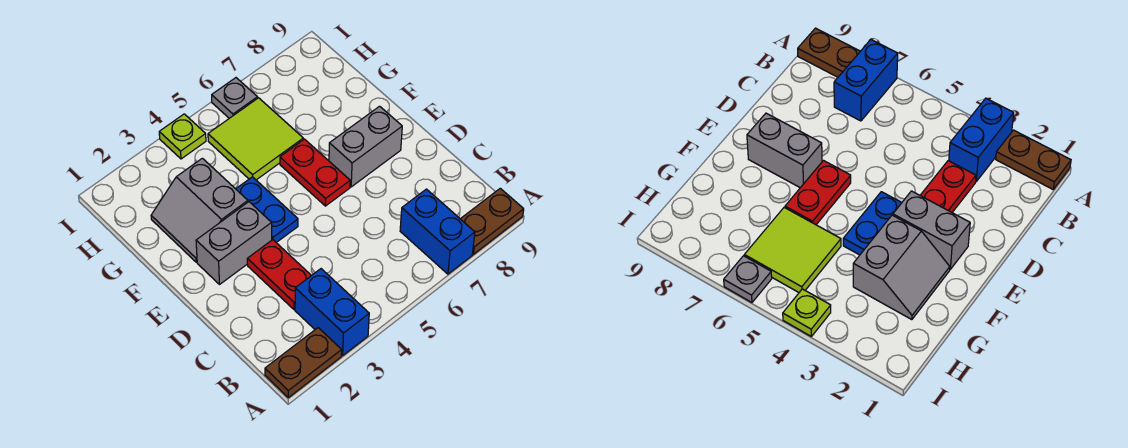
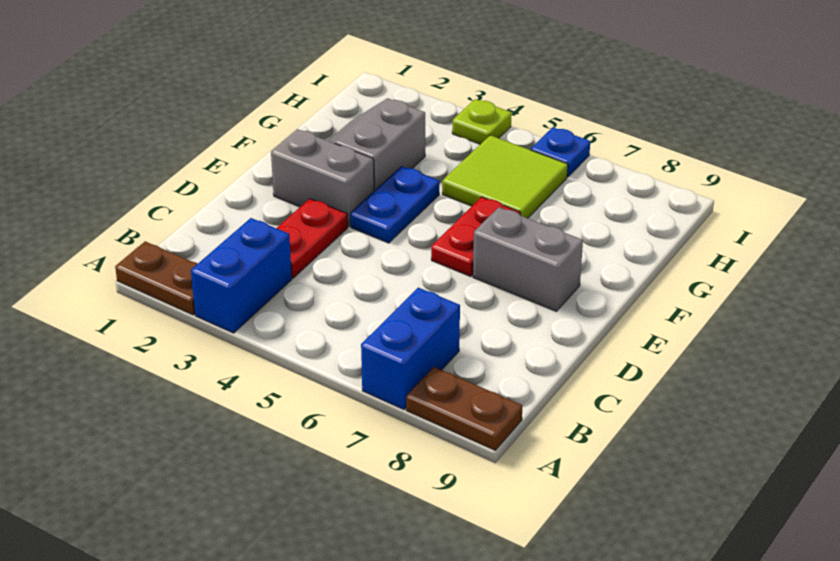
grey plate I6 level 1 -> blue plate I6 level 1

